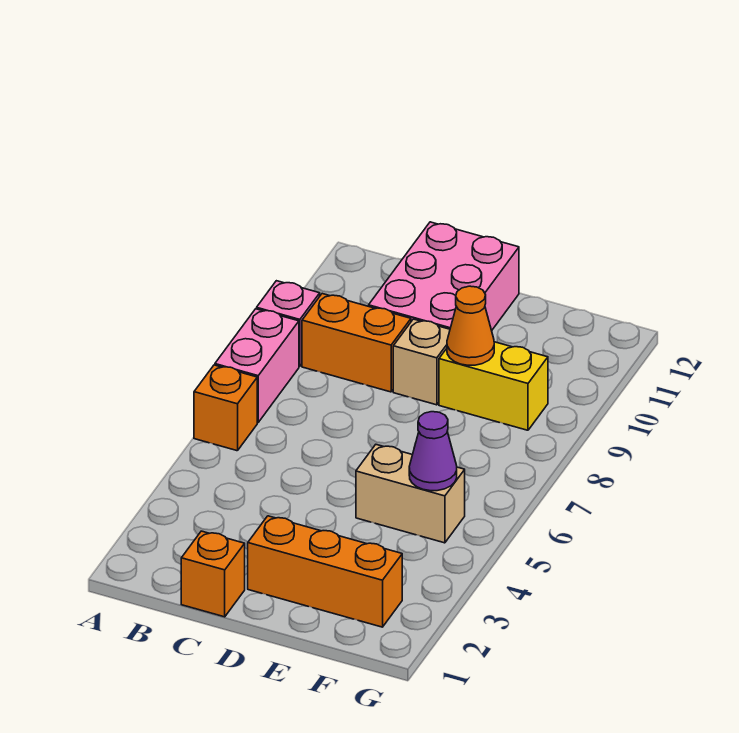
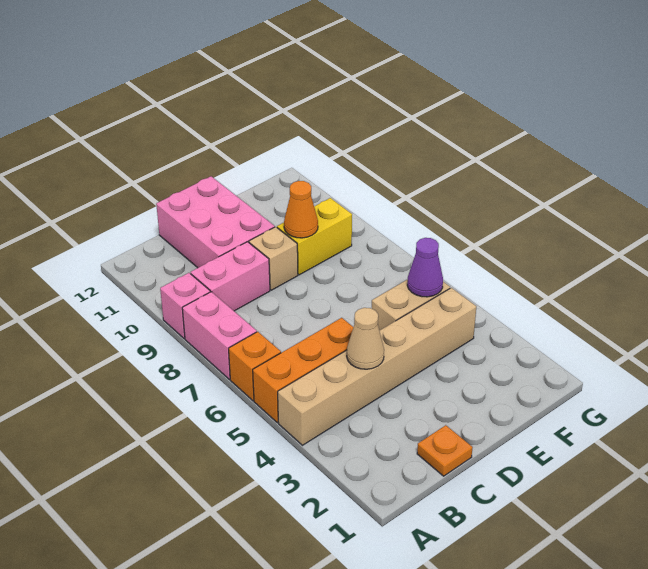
none -> tan brick A4:F4 level 1
orange brick B9:C9 level 1 -> pink brick B9:C9 level 1
orange brick C1 level 1 -> orange plate C1 level 1
none -> tan cone C4 level 2
orange brick D2:F2 level 1 -> orange brick A5:C5 level 1

